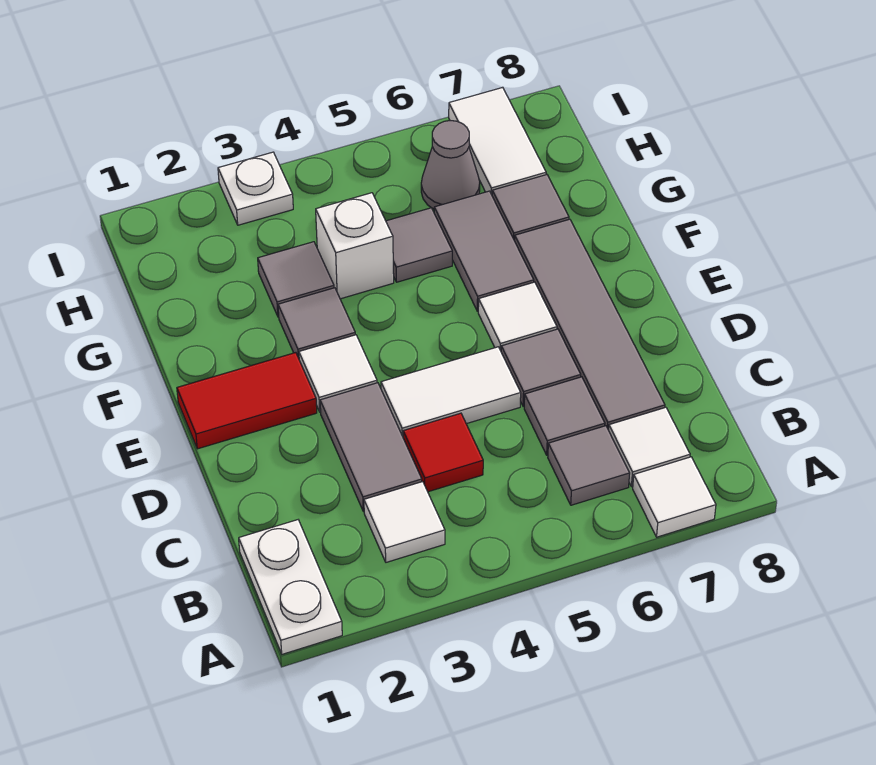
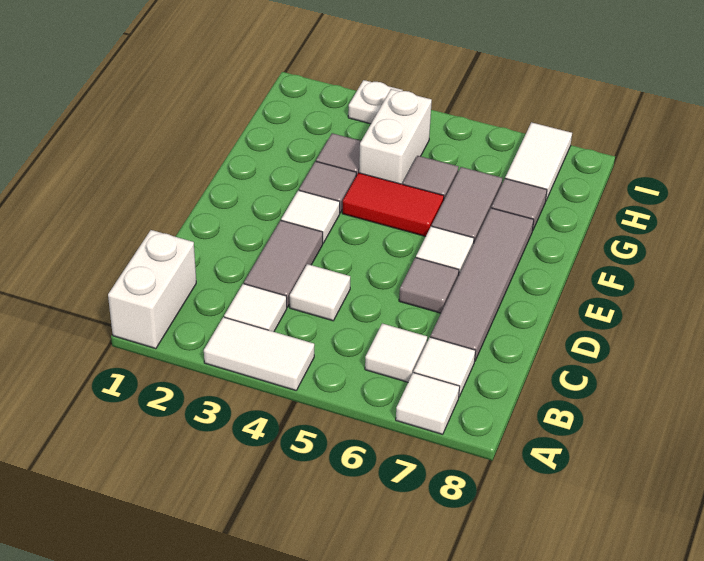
white plate A1:B1 level 1 -> white brick A1:B1 level 1
grey tile B6 level 1 -> white tile B6 level 1
red tile C4 level 1 -> white tile C4 level 1
grey tile C6 level 1 -> none
white tile D4:D5 level 1 -> white tile A3:A4 level 1
red tile E1:E2 level 1 -> red tile F4:F5 level 1
white brick G4 level 1 -> white brick G4:H4 level 1
grey cone H6 level 1 -> none

